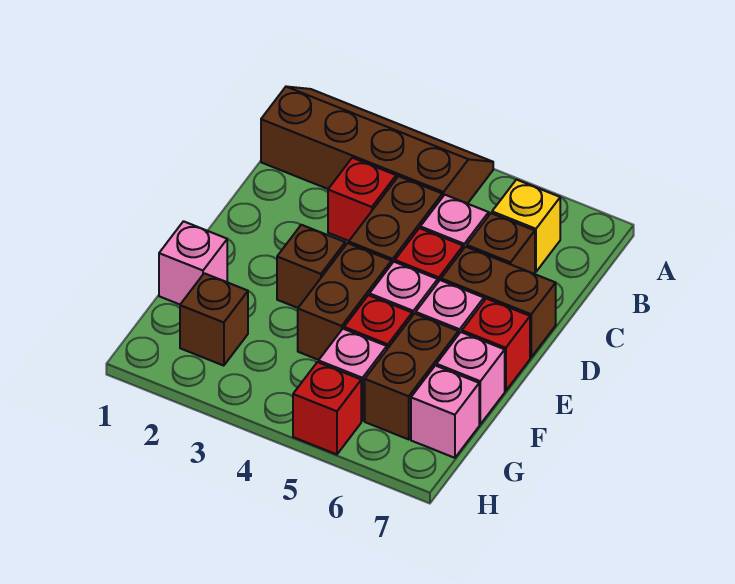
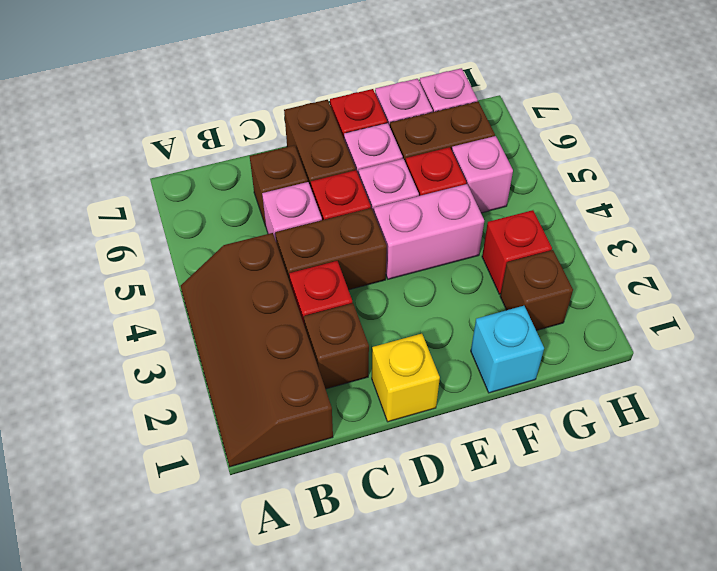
yellow brick B6 level 1 -> yellow brick D1 level 1
brown brick E3 level 1 -> brown brick C2 level 1
brown brick E4:F4 level 1 -> pink brick E4:F4 level 1
pink brick F1 level 1 -> cyan brick F1 level 1
red brick H5 level 1 -> red brick G3 level 1

